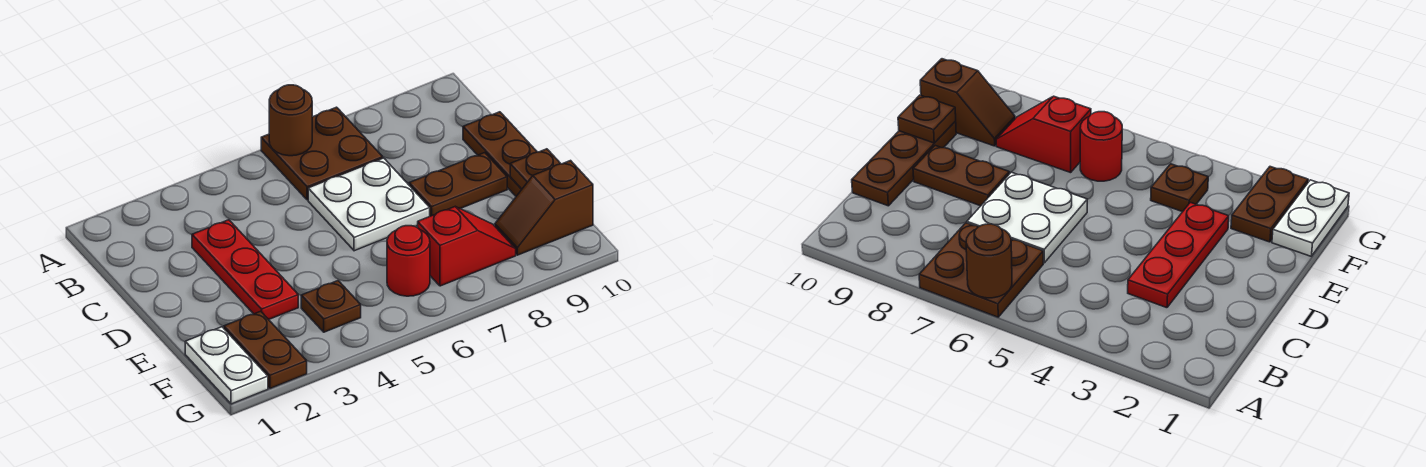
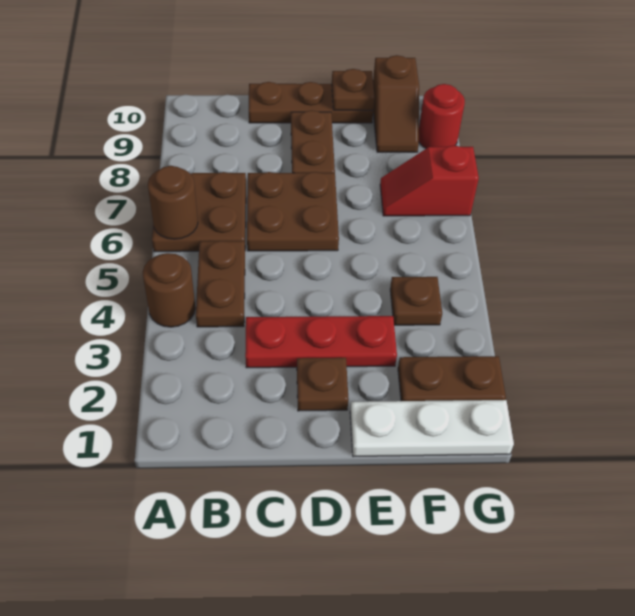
none -> brown round brick A4 level 1
none -> brown plate B4:B5 level 1
white plate C6:D7 level 1 -> brown plate C6:D7 level 1
none -> brown plate D2 level 1
white plate F1:G1 level 1 -> white plate E1:G1 level 1
red round brick F6 level 1 -> red round brick G9 level 1
red slope F7:F8 level 1 top 7 -> red slope F7:G7 level 1 top G

